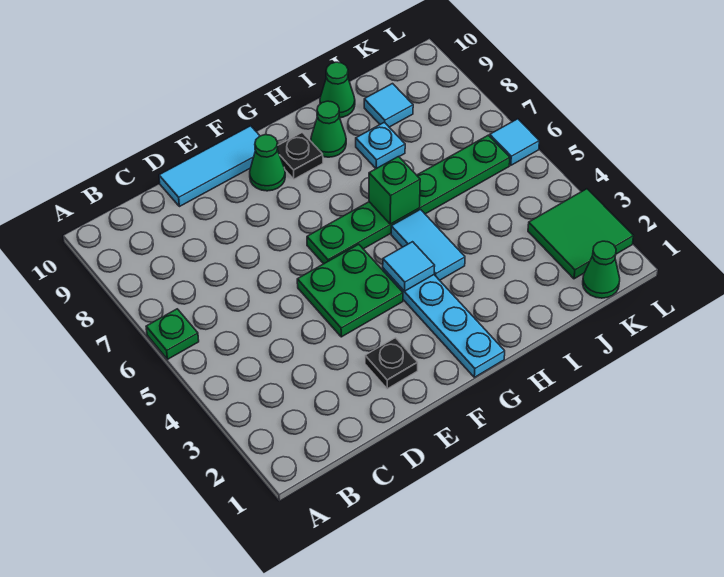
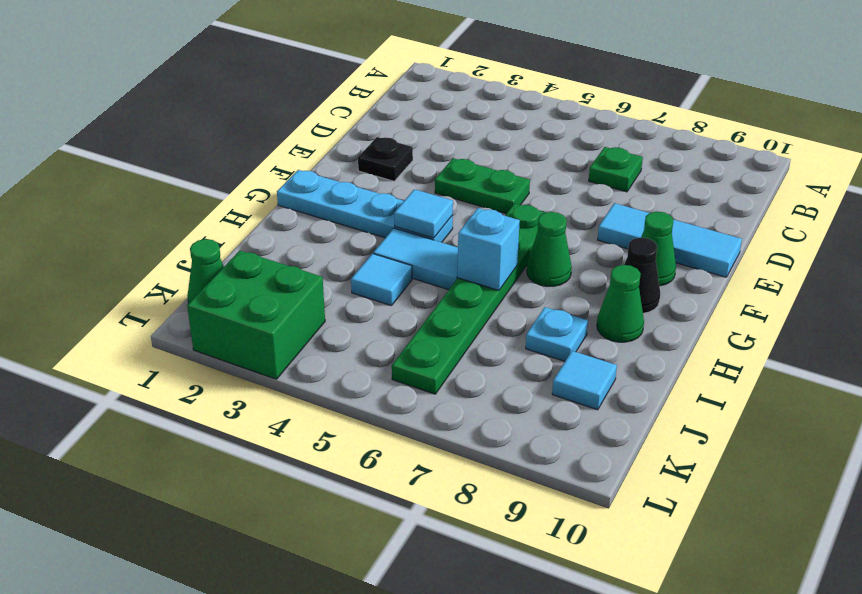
green plate A6 level 1 -> green plate C7 level 1
cyan tile D10:F10 level 1 -> cyan tile E8:E10 level 1
green plate E4:F5 level 1 -> green plate E4:E5 level 1
black plate G9 level 1 -> black cone G9 level 1
green brick H6 level 2 -> cyan brick H6 level 2
green cone I10 level 1 -> green cone G7 level 1
green tile K2:L3 level 1 -> green brick K2:L3 level 1
cyan tile L6 level 1 -> cyan tile I4 level 1

